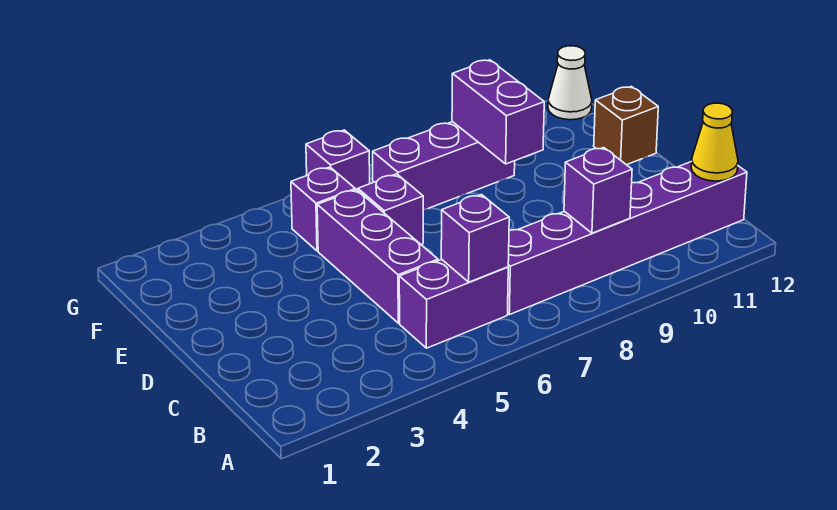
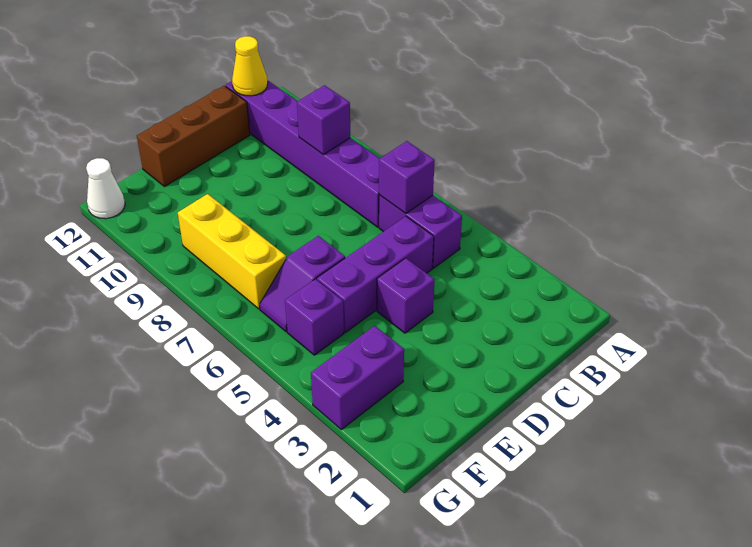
purple brick E9:F9 level 2 -> purple brick F3:G3 level 1
brown brick E12 level 1 -> brown brick C12:E12 level 1
purple brick F7:F9 level 1 -> yellow brick F7:F9 level 1
purple brick G6 level 1 -> purple brick D4 level 1

